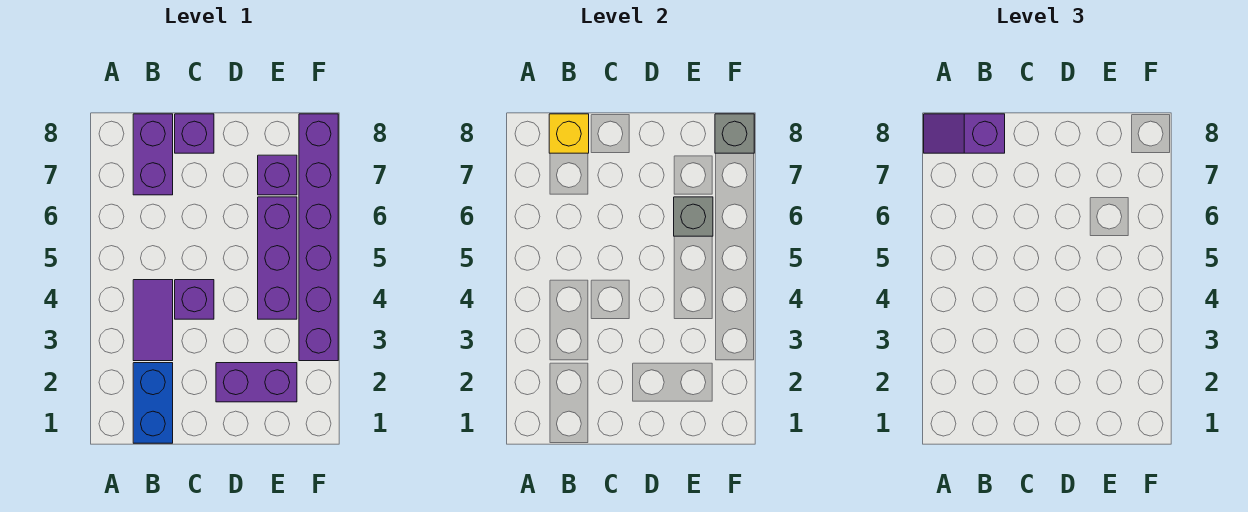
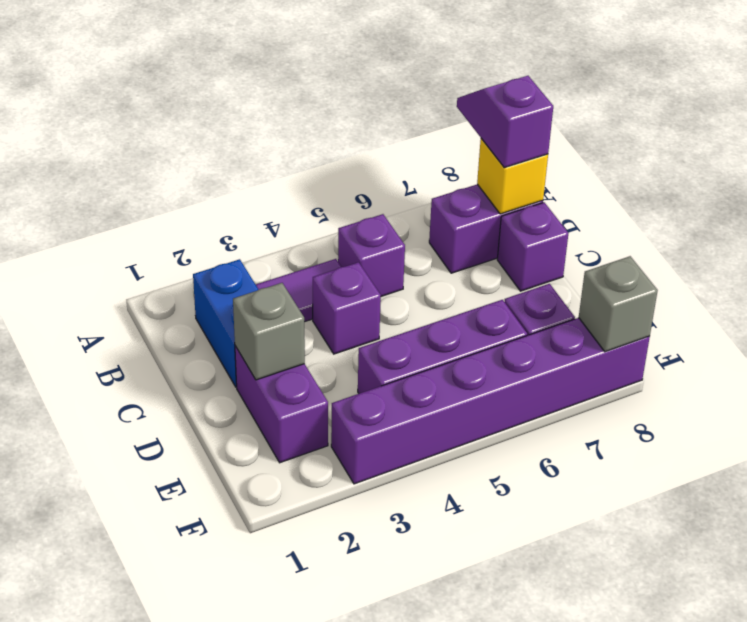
blue brick B1:B2 level 1 -> blue brick B2:C2 level 1
none -> purple brick B5 level 1
grey brick E6 level 2 -> grey brick D2 level 2

